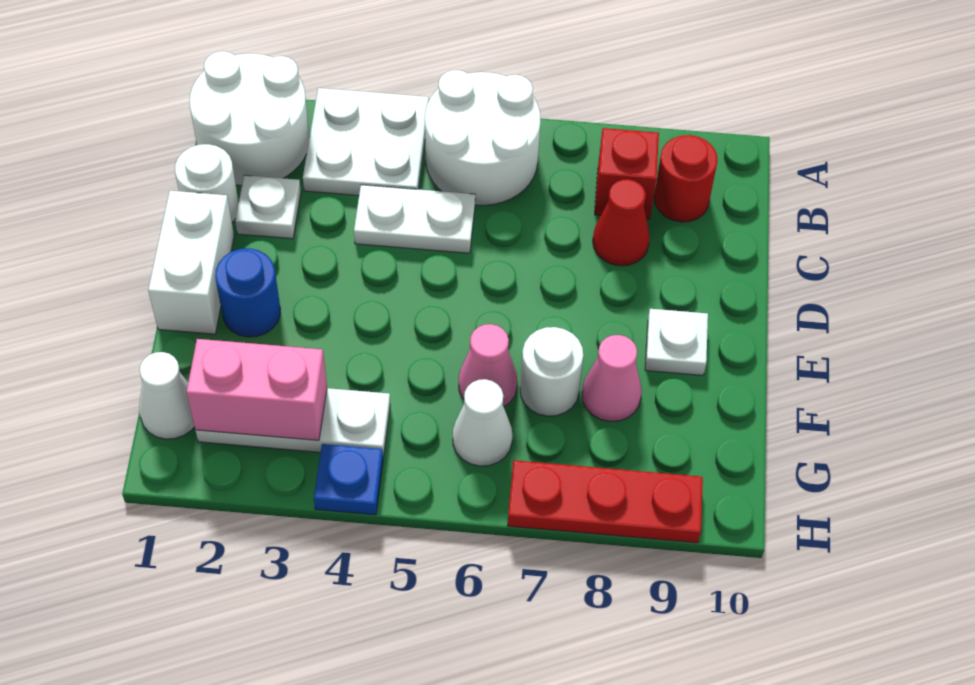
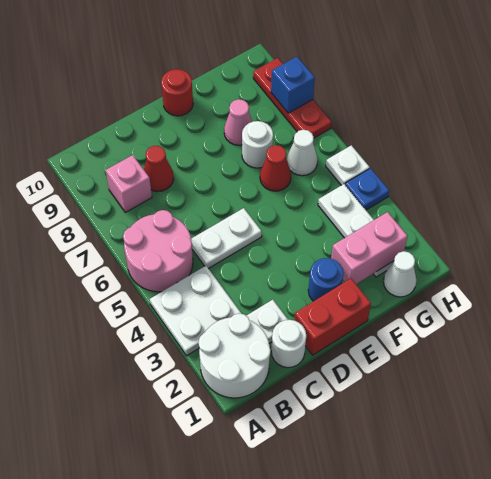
white round brick A5:B6 level 1 -> pink round brick A5:B6 level 1
red brick B8 level 1 -> pink brick B8 level 1
red round brick B9 level 1 -> red round brick E10 level 1
white plate C4:C5 level 1 -> white plate C5:D5 level 1
white brick D1:E1 level 1 -> red brick D1:E1 level 1
white plate E9 level 1 -> white plate H5 level 1
pink cone F6 level 1 -> red cone F6 level 1
pink brick G2:G3 level 2 -> pink brick F2:G2 level 2
none -> blue brick H8 level 2

